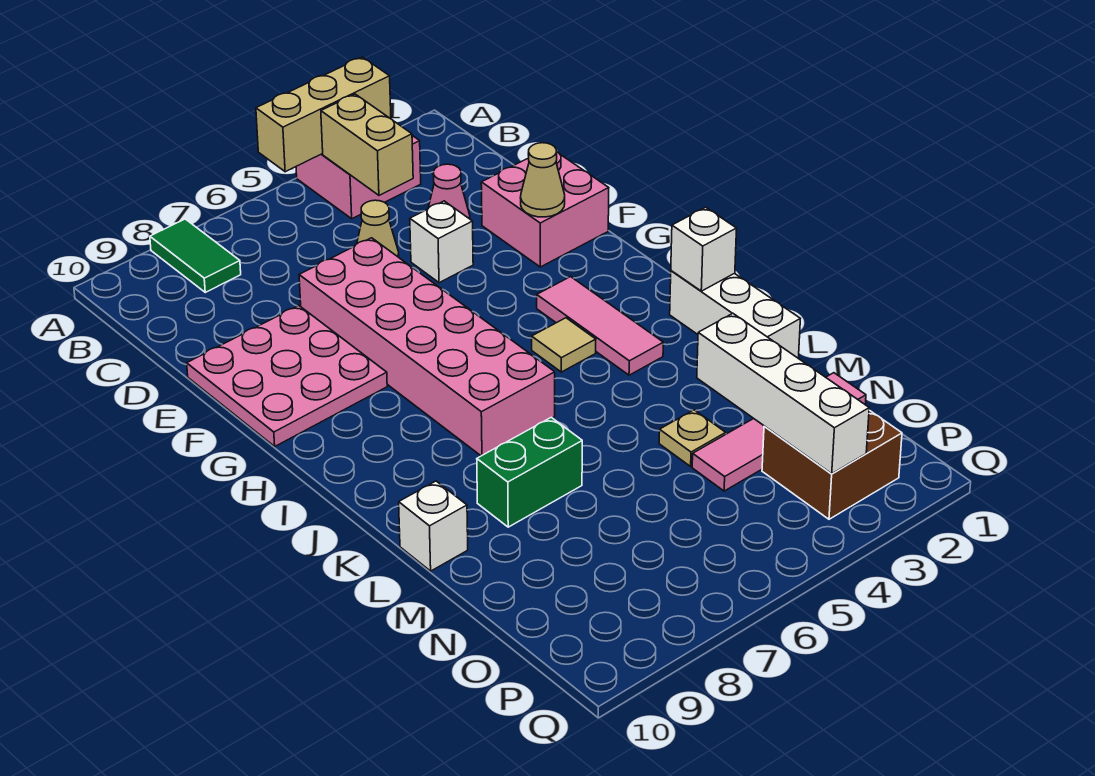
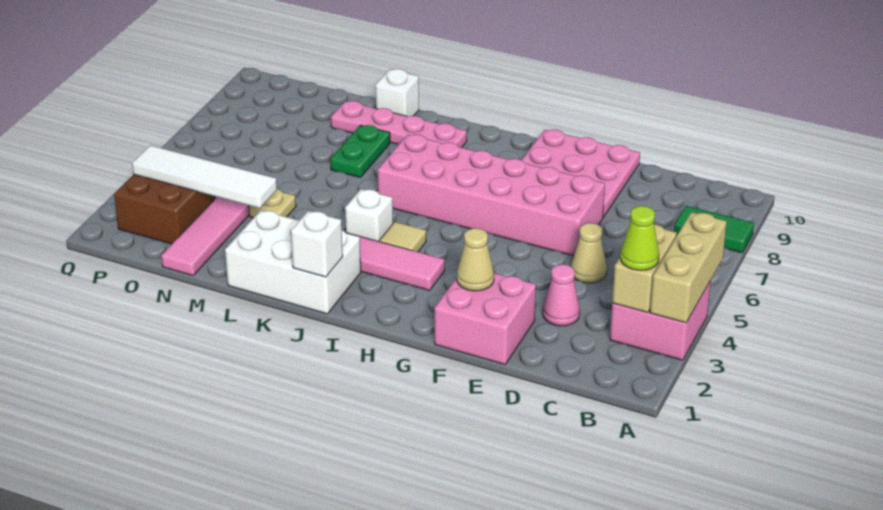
none -> lime cone B3 level 3
tan brick B4:C4 level 2 -> tan brick B3:B4 level 2
white brick E4 level 1 -> white brick J4 level 1
white brick J1:L1 level 1 -> white brick J1:L2 level 1
none -> pink plate J9:M9 level 1
green brick L7:L8 level 1 -> green plate L7:L8 level 1
white brick M3:P3 level 2 -> white tile M3:P3 level 2

